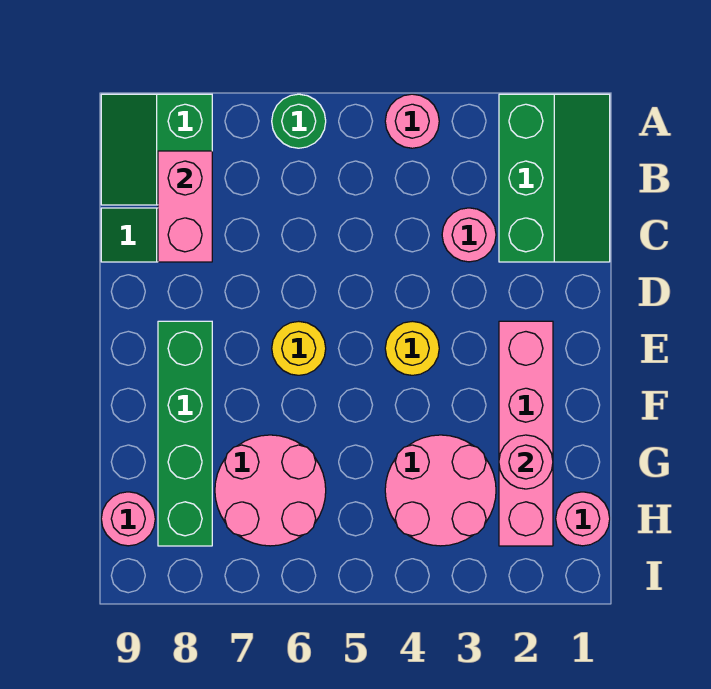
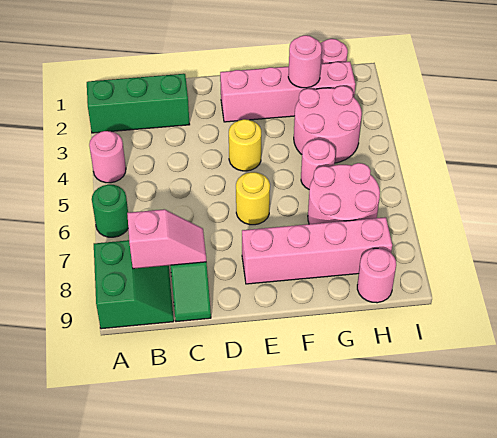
green slope A8:B9 level 1 top 8 -> green slope A8:B9 level 1 top A
pink brick B8:C8 level 2 -> pink slope B8:C8 level 2 top B
pink round brick C3 level 1 -> pink round brick G5 level 1
green brick E8:H8 level 1 -> pink brick E8:H8 level 1

